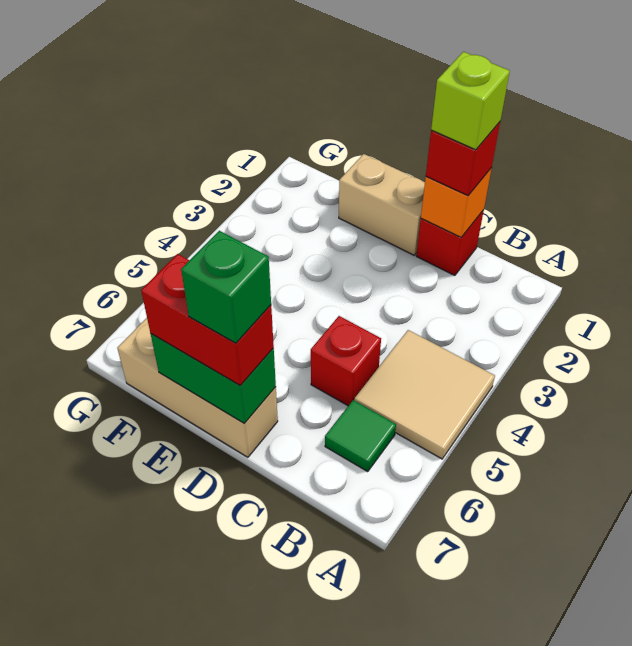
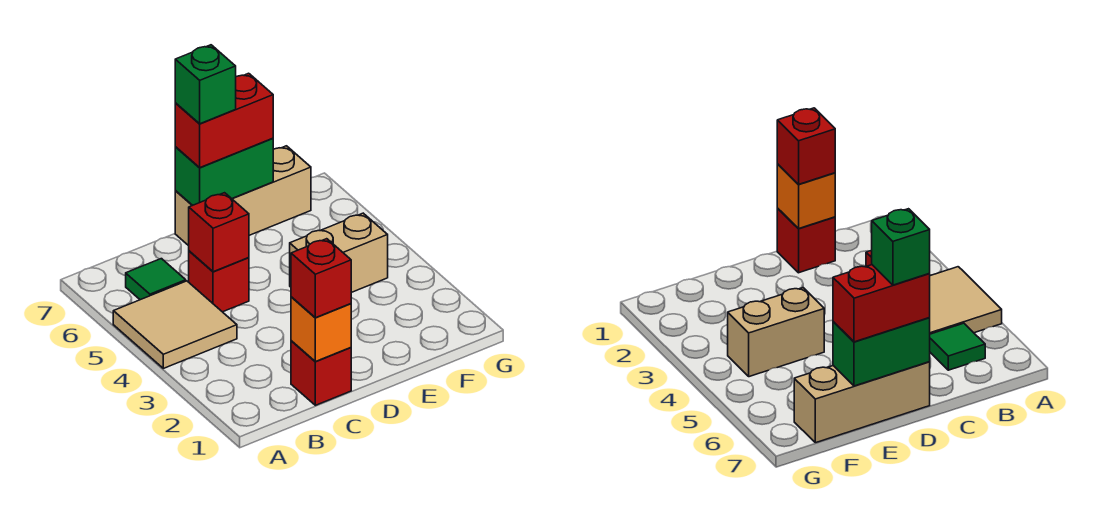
lime brick C1 level 4 -> none
none -> red brick C5 level 2
tan brick D1:E1 level 1 -> tan brick E4:F4 level 1

